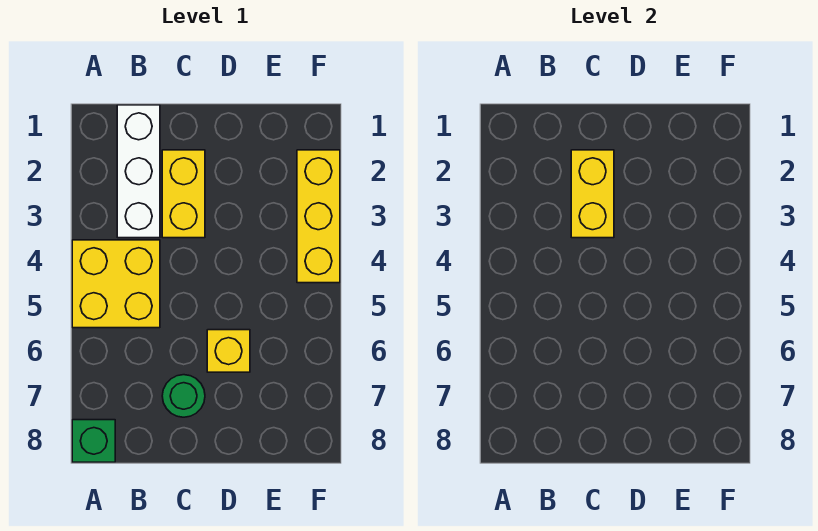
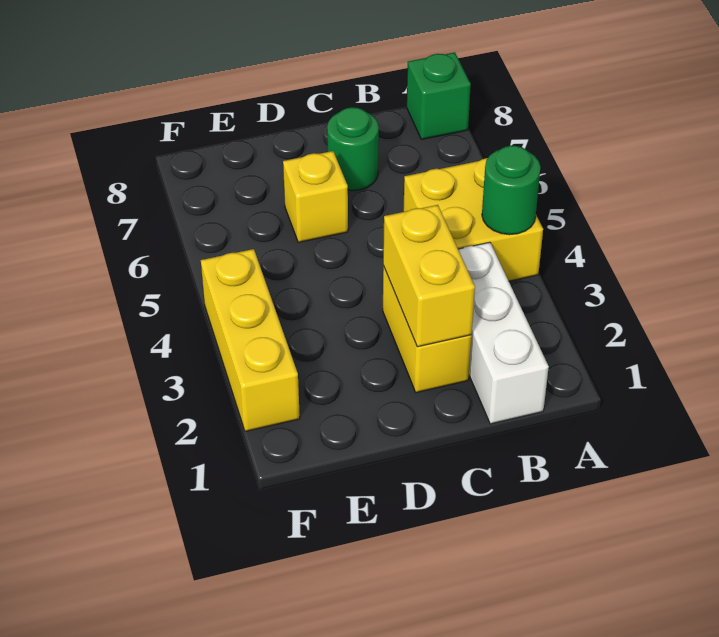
none -> green round brick A4 level 2

